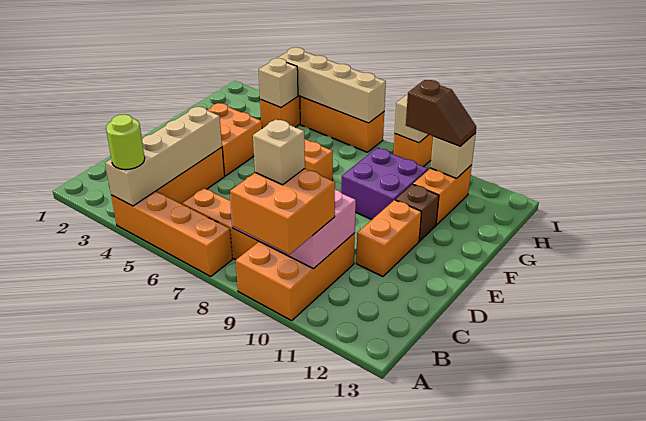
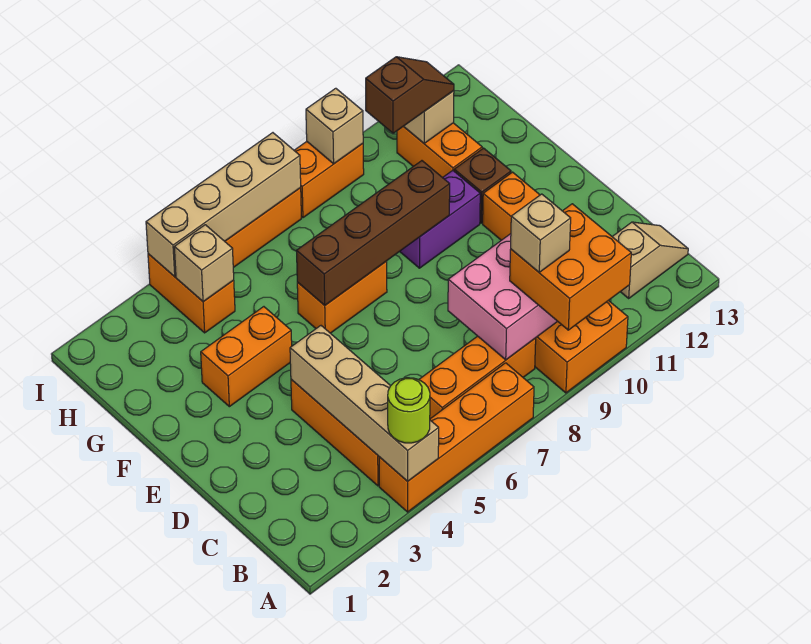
none -> tan slope B12:B13 level 1 top 12
orange brick E3:F4 level 1 -> orange brick F3:F4 level 1
none -> brown brick F6:F9 level 2
purple brick F9:G10 level 1 -> purple brick F9:F10 level 1
orange brick I9 level 1 -> orange brick I8:I9 level 1

